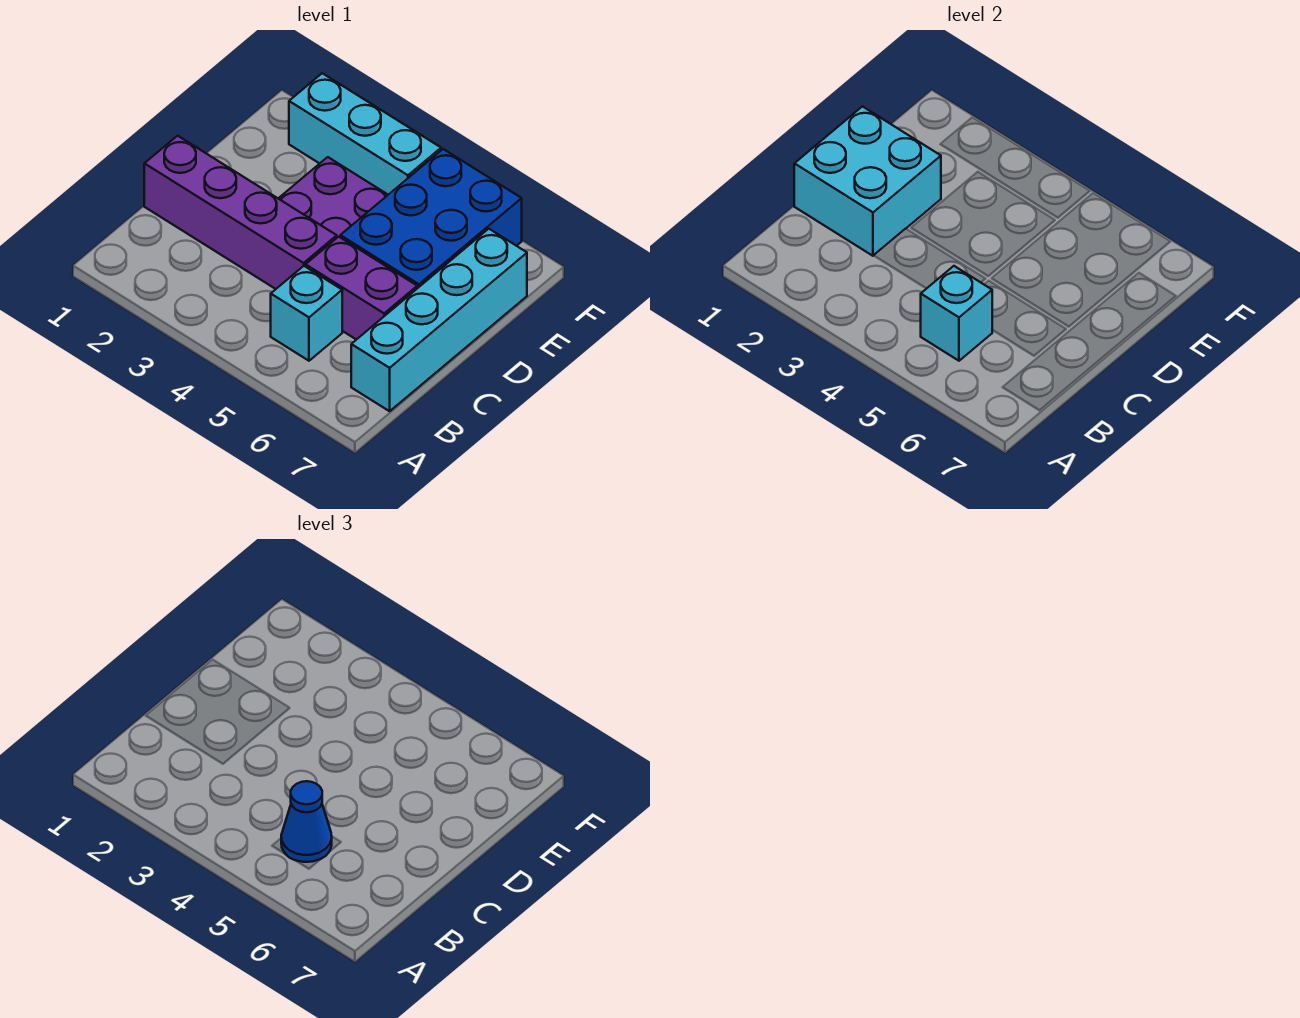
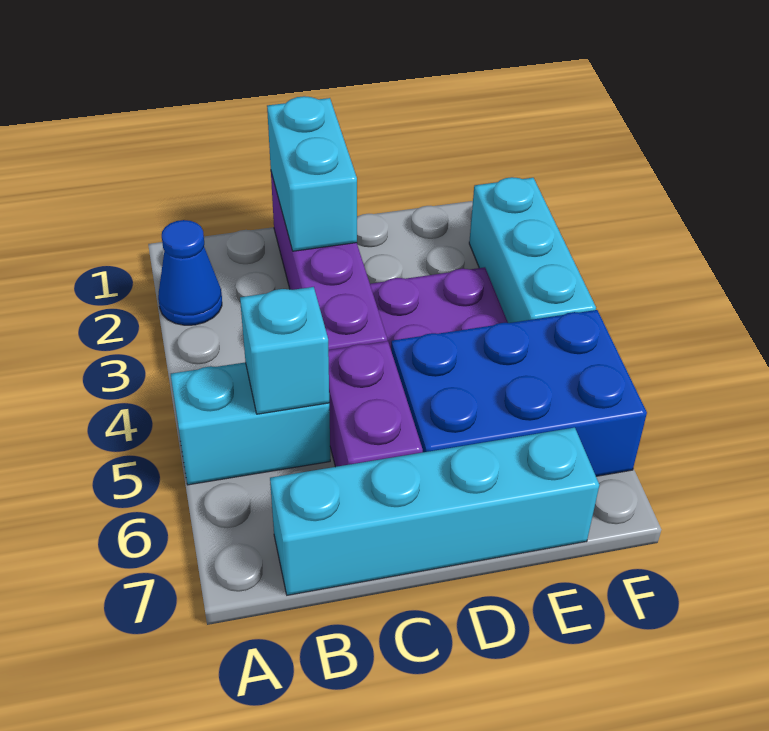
cyan brick B5 level 1 -> cyan brick A5:B5 level 1
blue cone B5 level 3 -> blue cone A2 level 1
cyan brick C1:D2 level 2 -> cyan brick C1:C2 level 2

